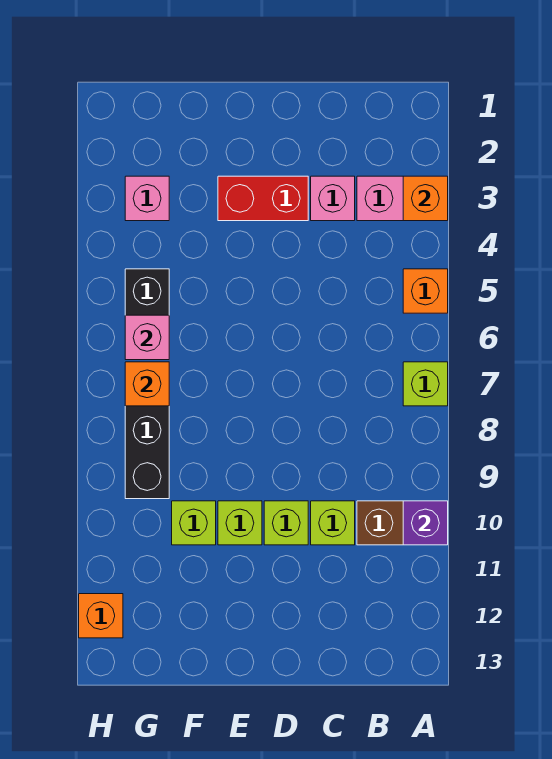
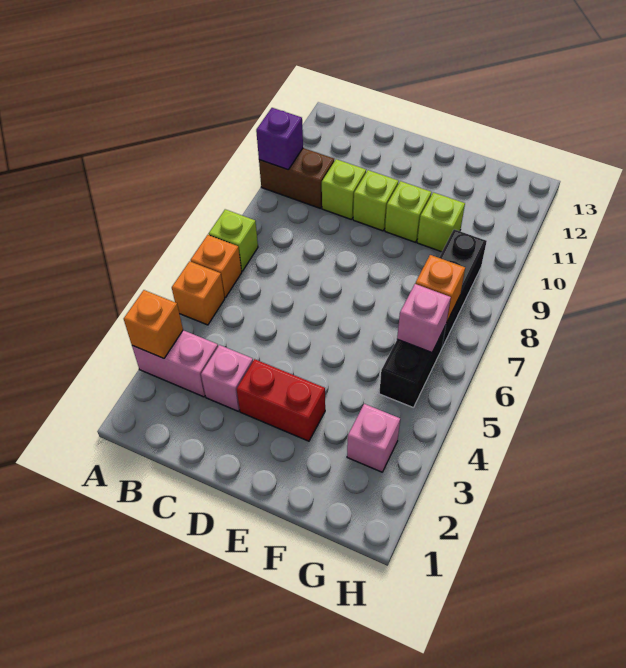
orange brick H12 level 1 -> orange brick A6 level 1

